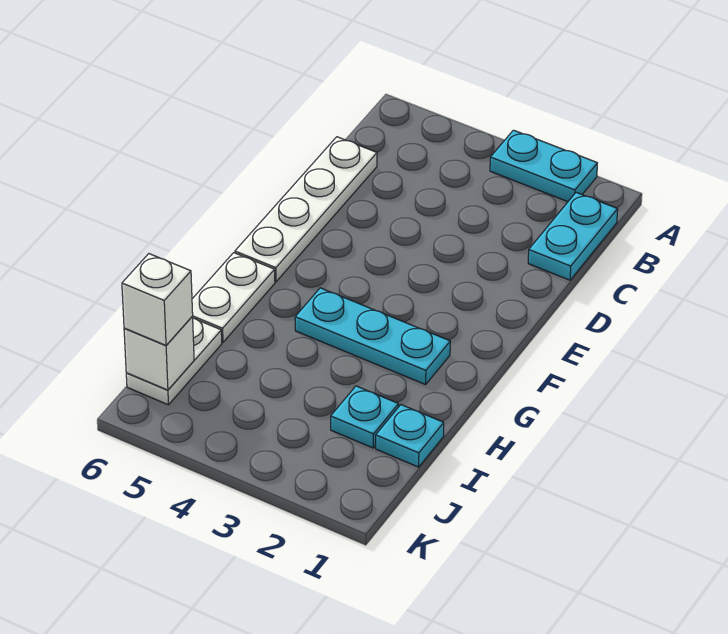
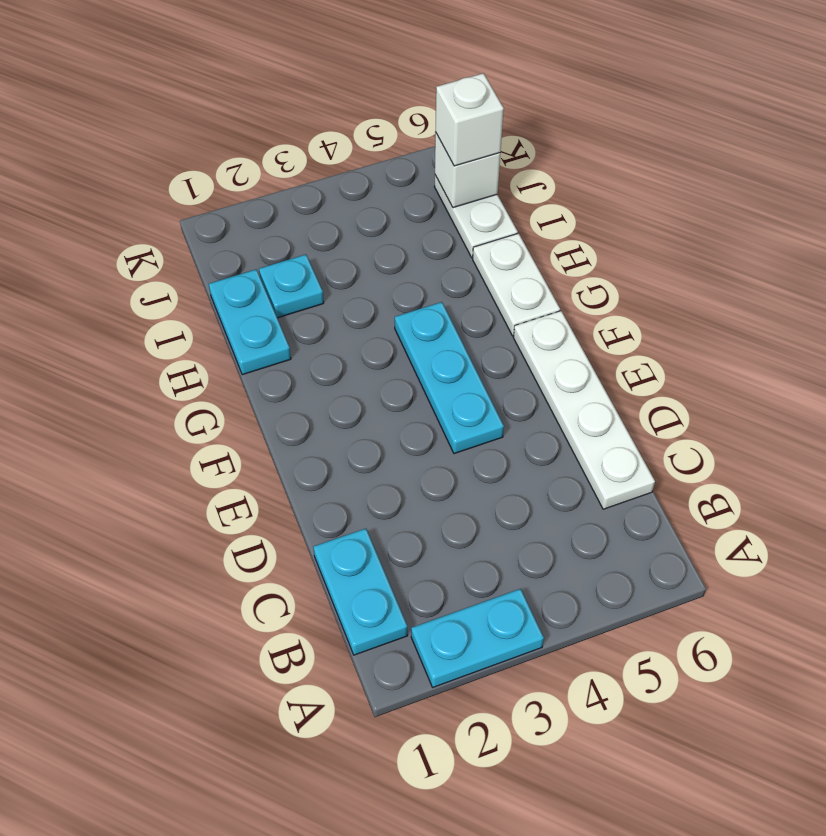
cyan plate G2:G4 level 1 -> cyan plate E4:G4 level 1
cyan plate I1 level 1 -> cyan plate H1:I1 level 1

